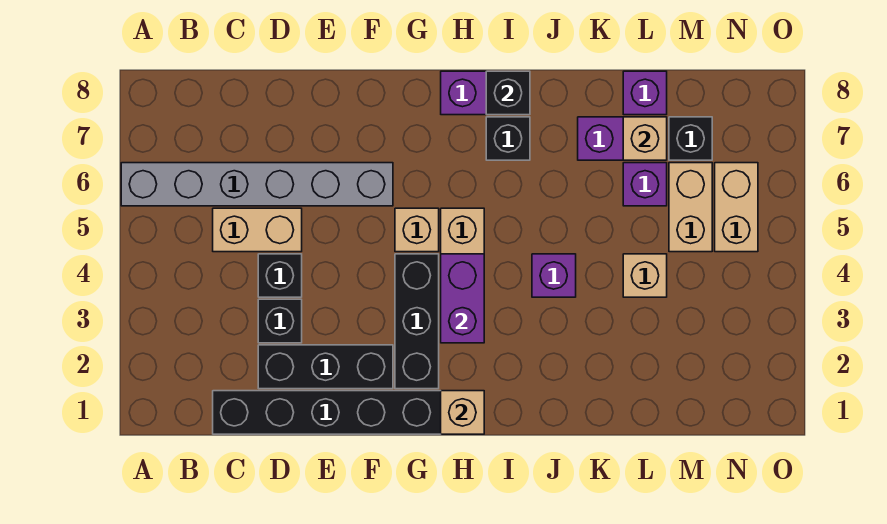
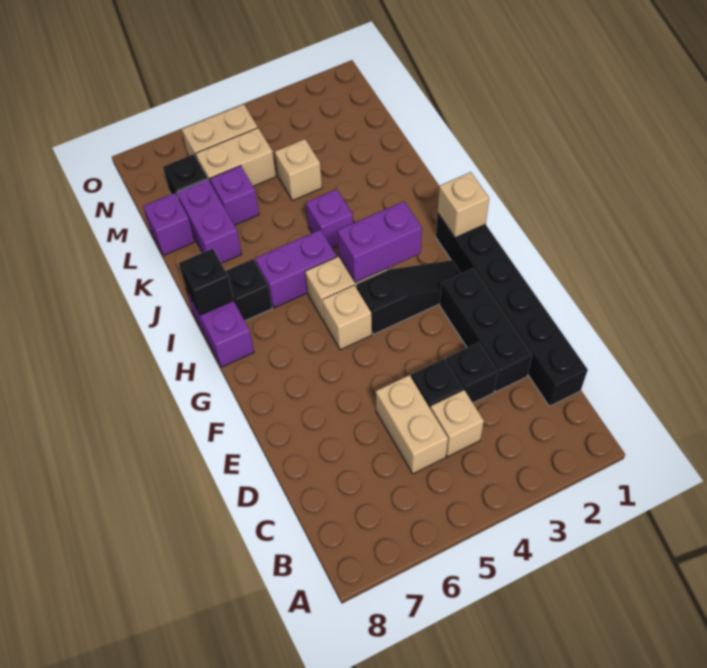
grey brick A6:F6 level 1 -> none
black brick G2:G4 level 1 -> black slope G2:G4 level 1 top 4
none -> purple brick I5:I6 level 1
tan brick L7 level 2 -> tan brick C4 level 1

